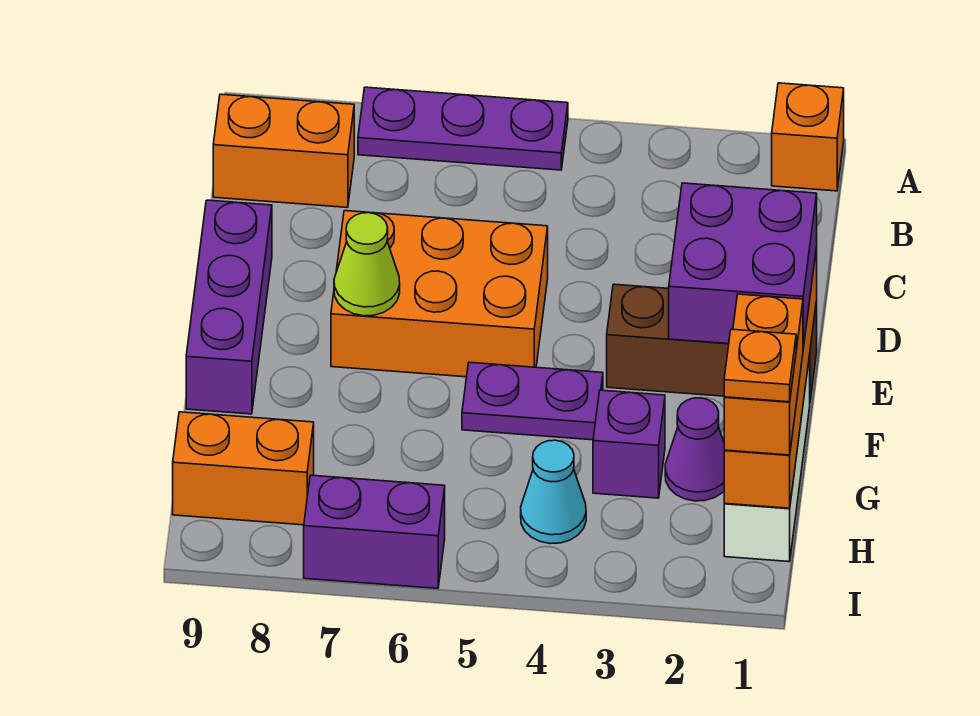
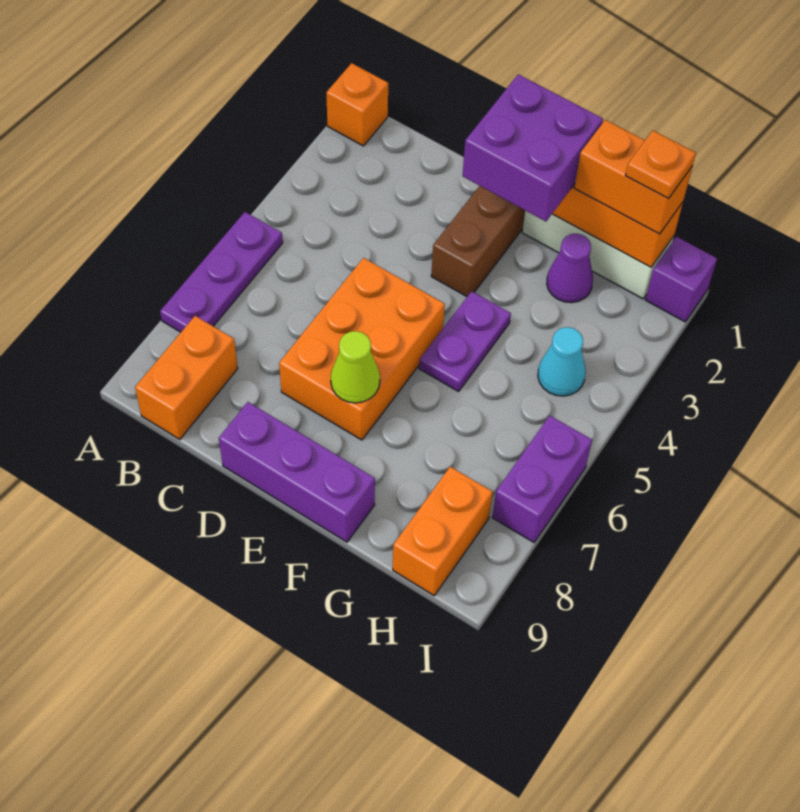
purple brick G3 level 1 -> purple brick I1 level 1

